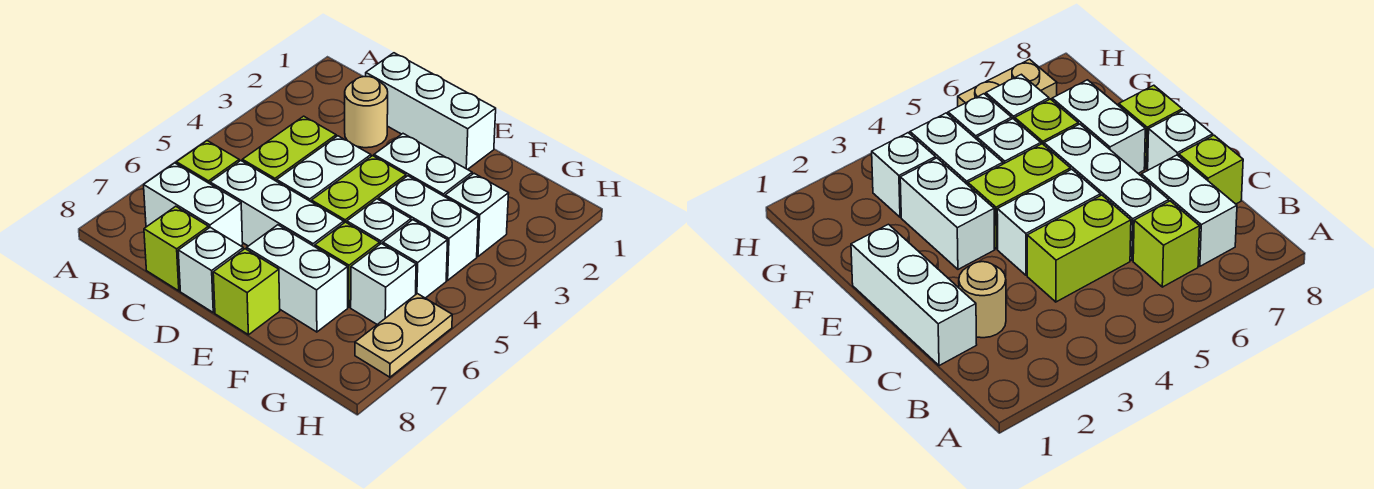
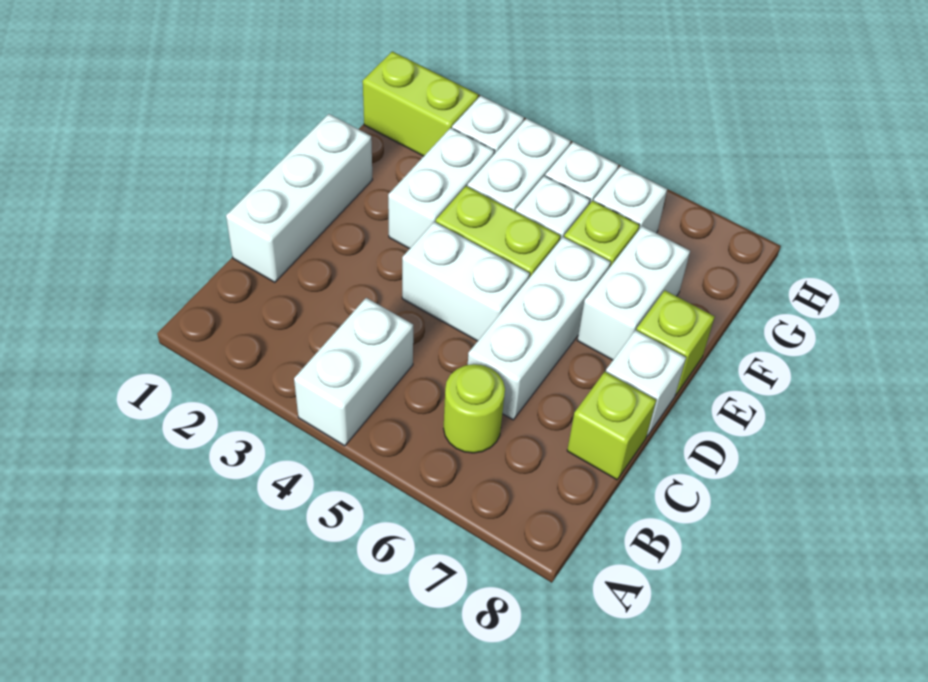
lime brick B6 level 1 -> lime round brick B6 level 1
white brick B7:C7 level 1 -> white brick A4:B4 level 1
tan round brick C2 level 1 -> none
lime brick C4:C5 level 1 -> lime brick G1:G2 level 1
tan plate H6:H7 level 1 -> none

